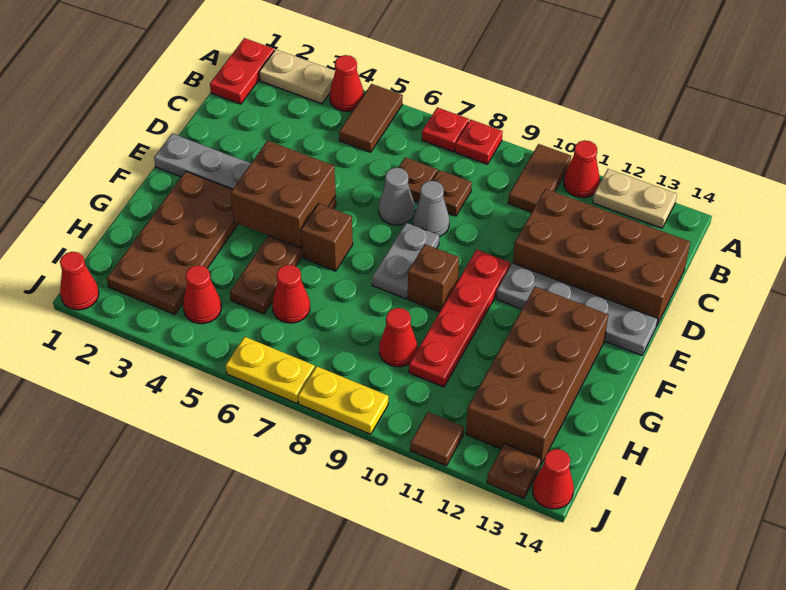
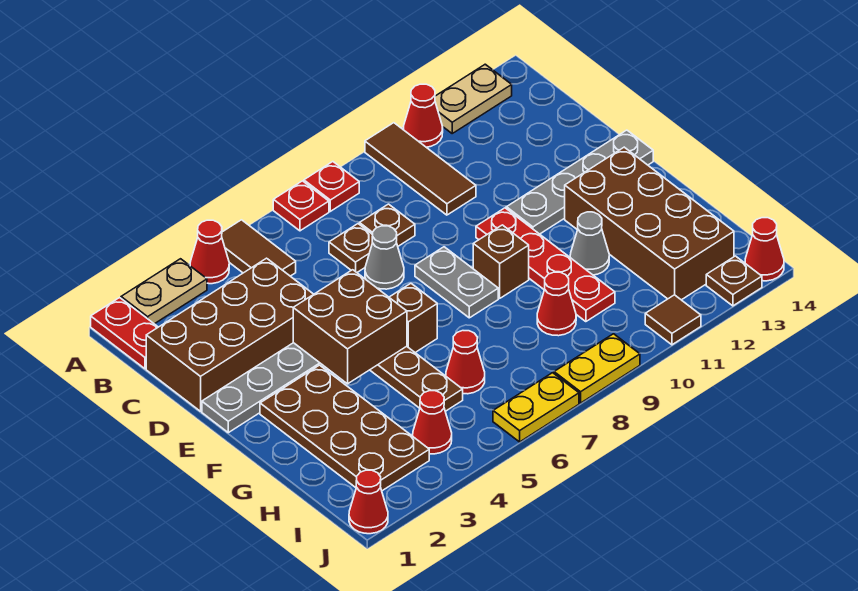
brown tile A10:B10 level 1 -> brown tile A10:C10 level 1
brown brick C11:D14 level 1 -> brown brick C1:D4 level 1
grey cone D8 level 1 -> grey cone G11 level 1

